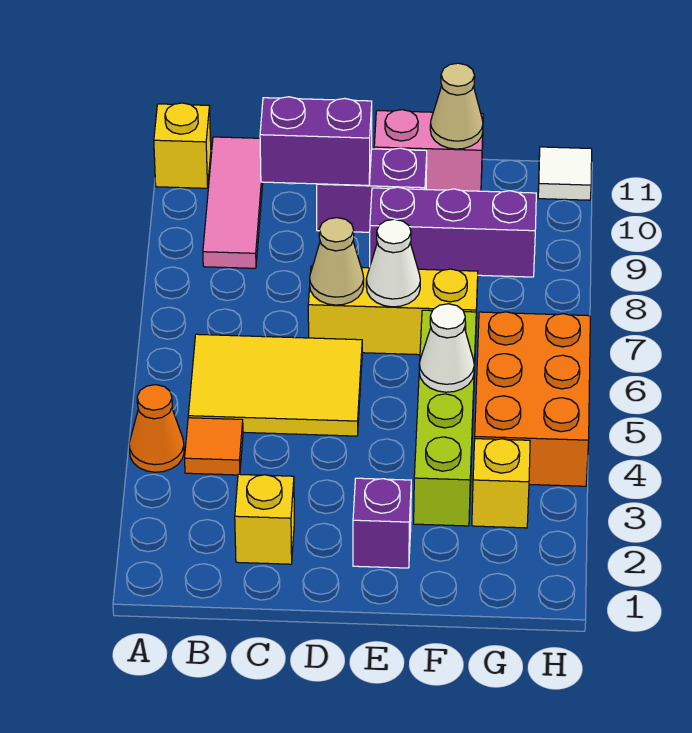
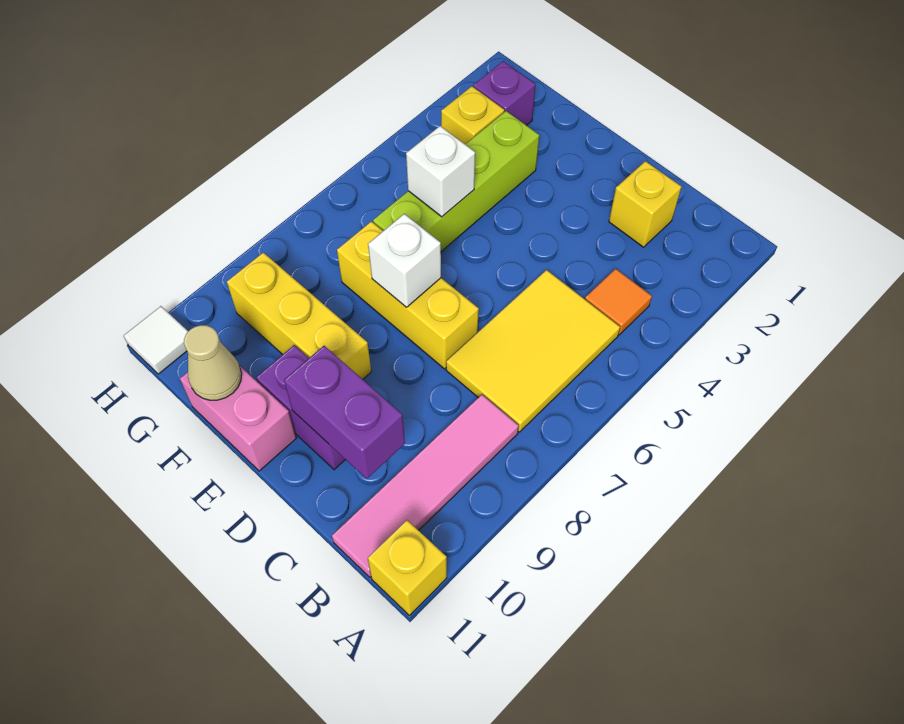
orange cone A4 level 1 -> none
yellow tile B5:D6 level 1 -> yellow tile B5:C7 level 1
pink tile B9:B11 level 1 -> pink tile B8:B11 level 1
tan cone D7 level 2 -> none
purple brick E2 level 1 -> purple brick G2 level 1
white cone E7 level 2 -> white brick E7 level 2
purple brick E9:G9 level 1 -> yellow brick E9:G9 level 1
white cone F5 level 2 -> white brick F5 level 2
orange brick G4:H6 level 1 -> none

